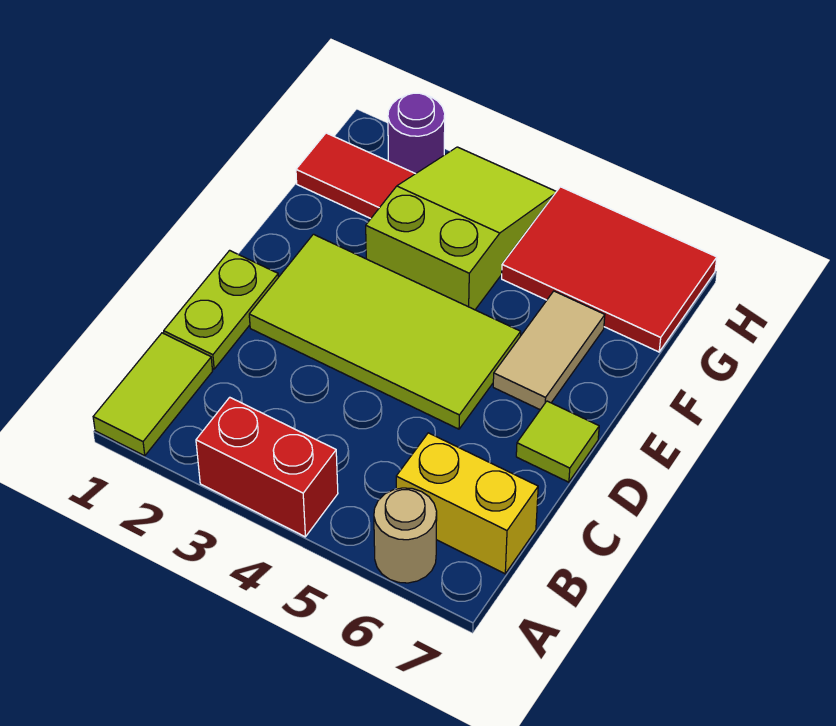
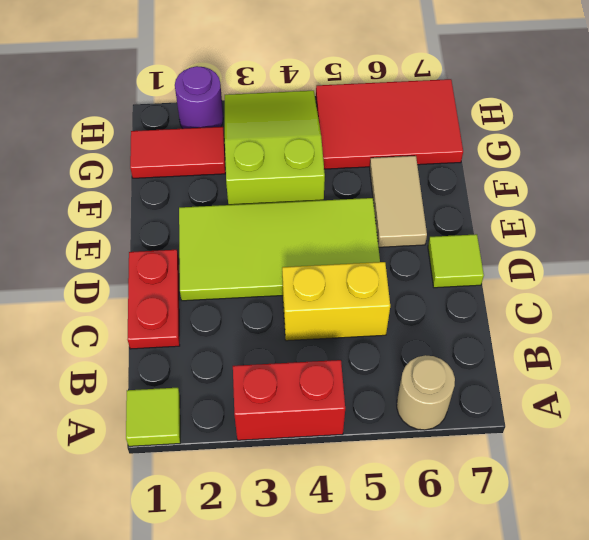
lime tile A1:B1 level 1 -> lime tile A1 level 1
yellow brick B6:B7 level 1 -> yellow brick C4:C5 level 1
lime plate C1:D1 level 1 -> red plate C1:D1 level 1

